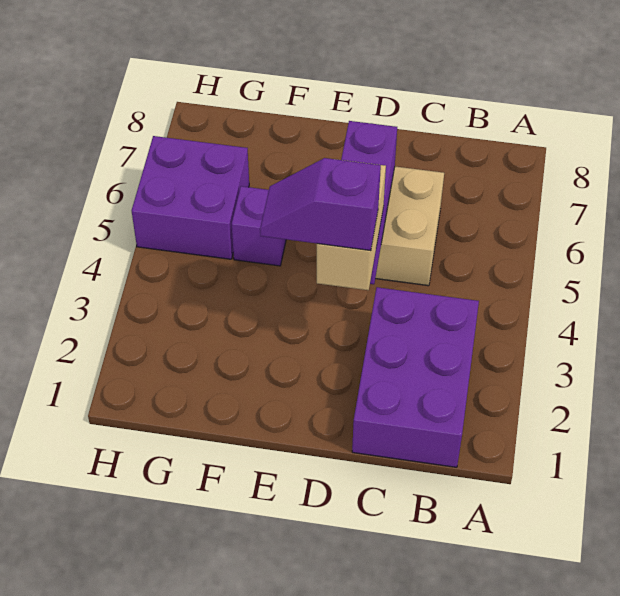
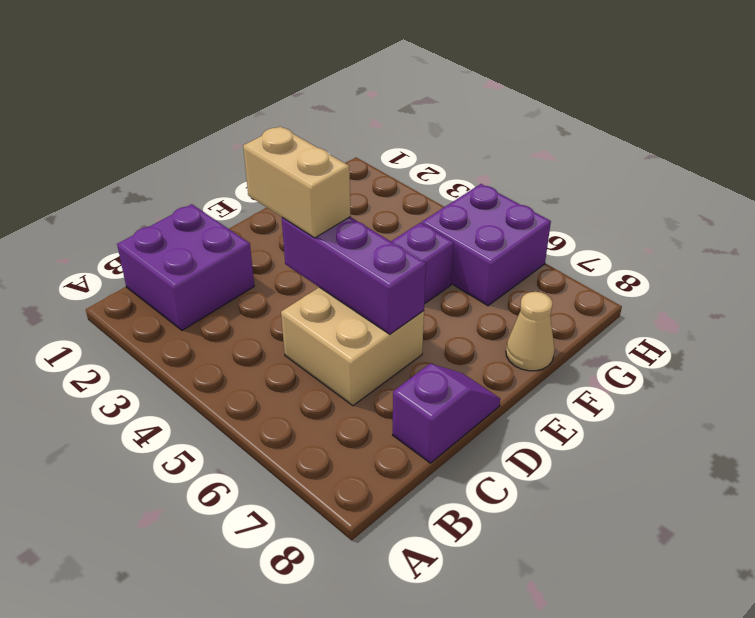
purple brick B1:C3 level 1 -> purple brick B1:C2 level 1
purple slope D3:E3 level 4 top D -> purple slope C8:D8 level 1 top C
none -> tan cone F8 level 1

